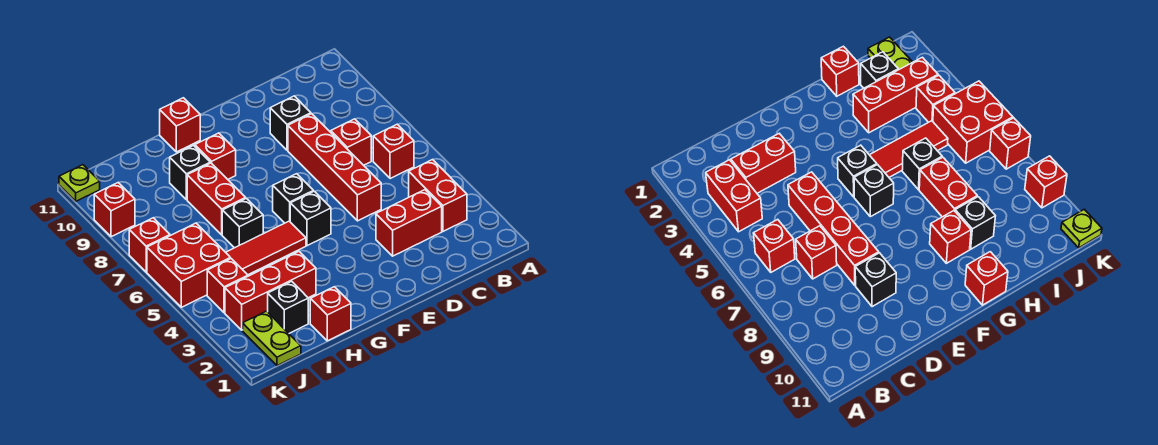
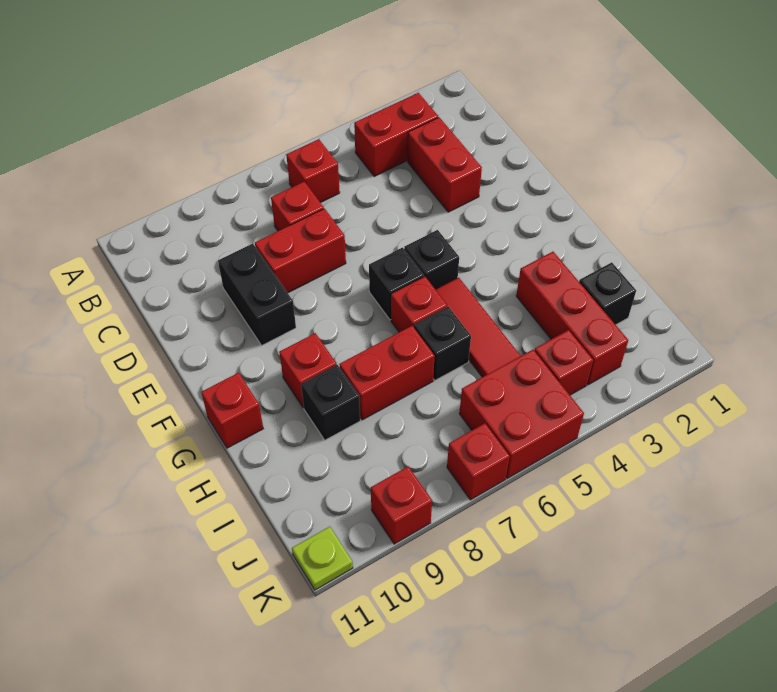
red brick D5:D8 level 1 -> red brick D7:D8 level 1
black brick D9 level 1 -> black brick D9:E9 level 1
red brick H1 level 1 -> red brick G6 level 1
lime plate J1:J2 level 1 -> none

